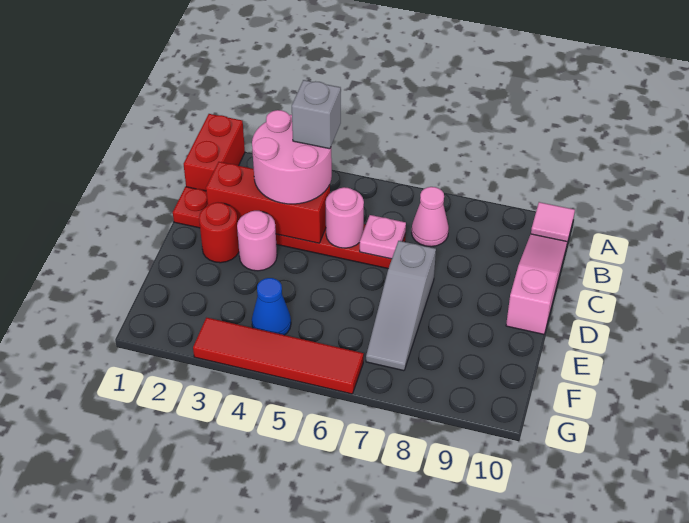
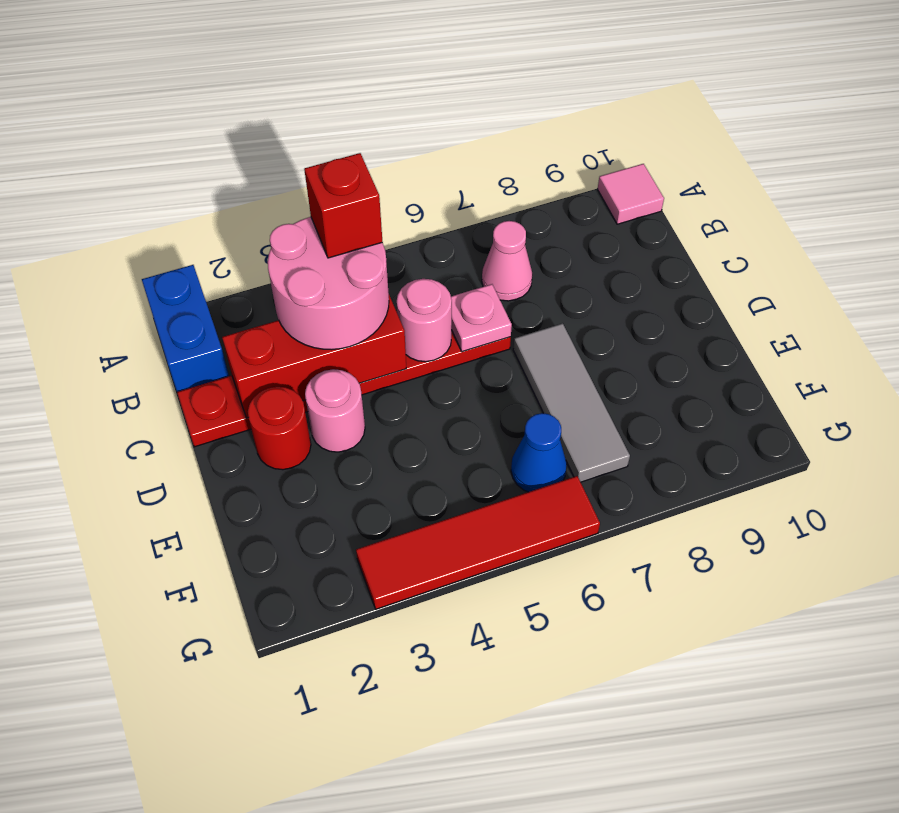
red brick A1:B1 level 1 -> blue brick A1:B1 level 1
grey brick B4 level 4 -> red brick B4 level 4
pink slope B10:D10 level 1 top D -> none
grey slope D7:F7 level 1 top D -> grey tile D7:F7 level 1
blue cone F4 level 1 -> blue cone F6 level 1

